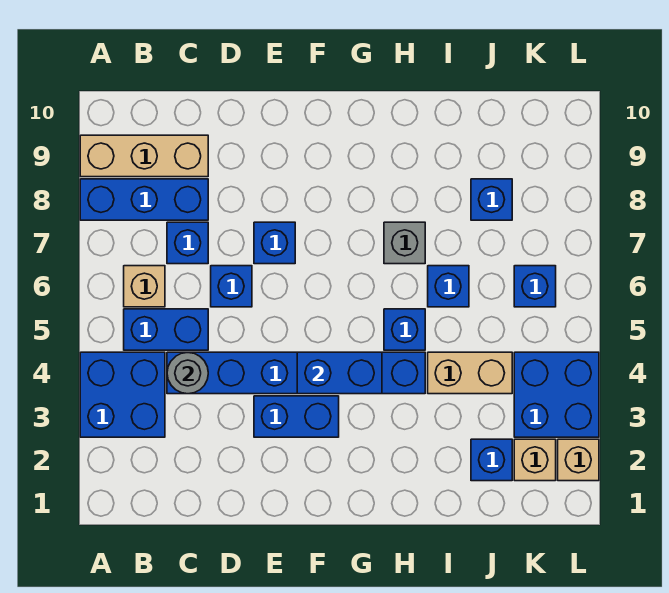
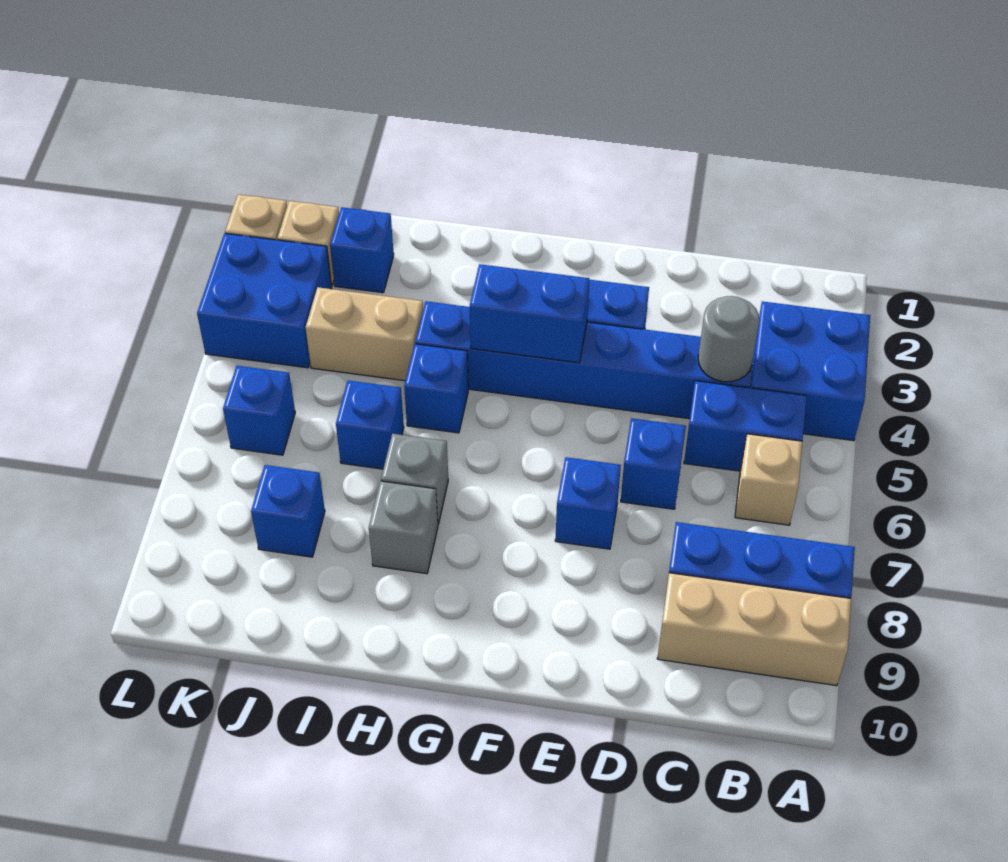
blue brick C7 level 1 -> none
none -> grey brick H8 level 1

